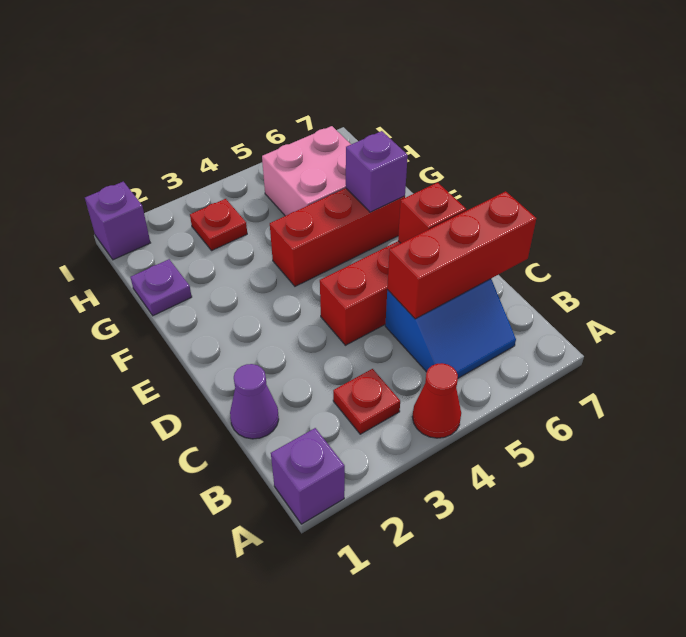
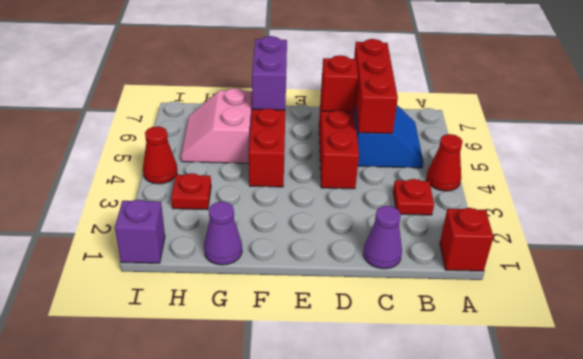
purple brick A1 level 1 -> red brick A1 level 1
purple brick F6 level 2 -> purple brick F6:F7 level 2
purple plate G1 level 1 -> purple cone G1 level 1
pink brick G5:H6 level 1 -> pink slope G5:H6 level 1 top G
none -> red cone I4 level 1

